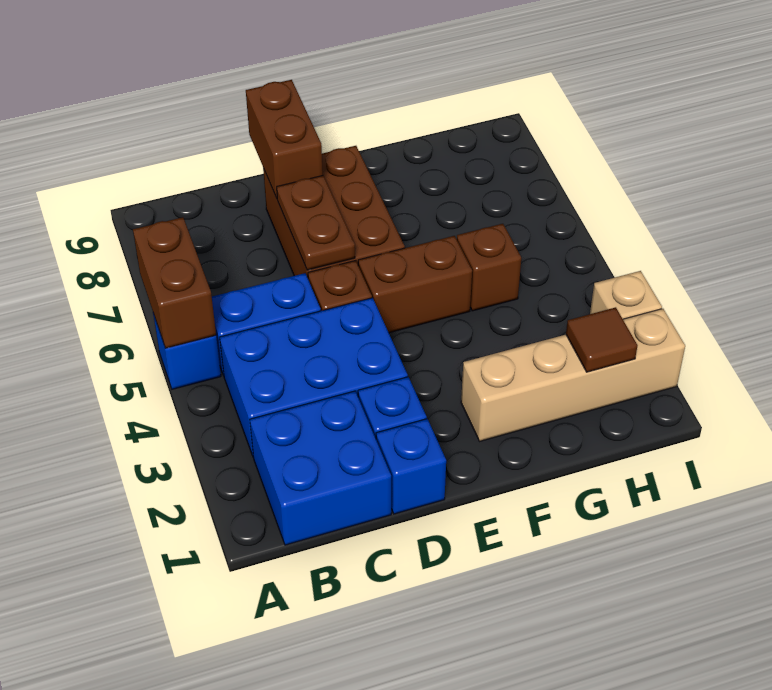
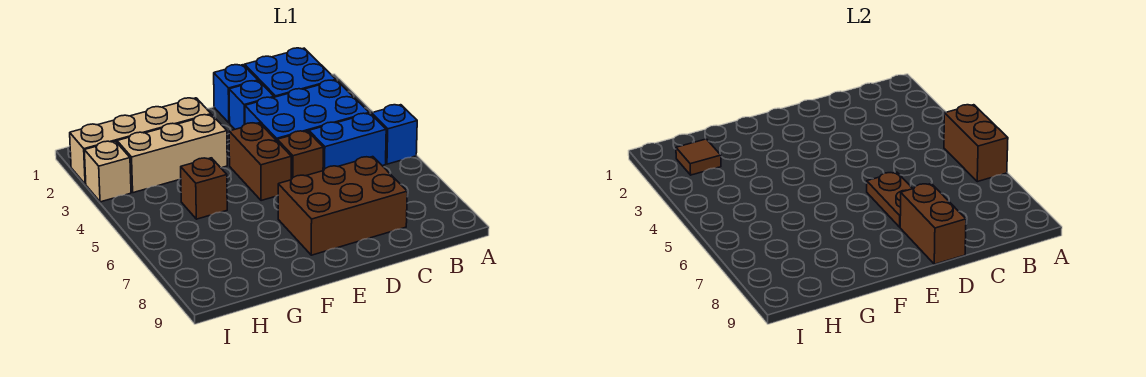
brown brick D6:E8 level 1 -> brown brick C7:E8 level 1
brown brick E5:F5 level 1 -> brown brick E4:E5 level 1
none -> tan brick F3:H3 level 1

